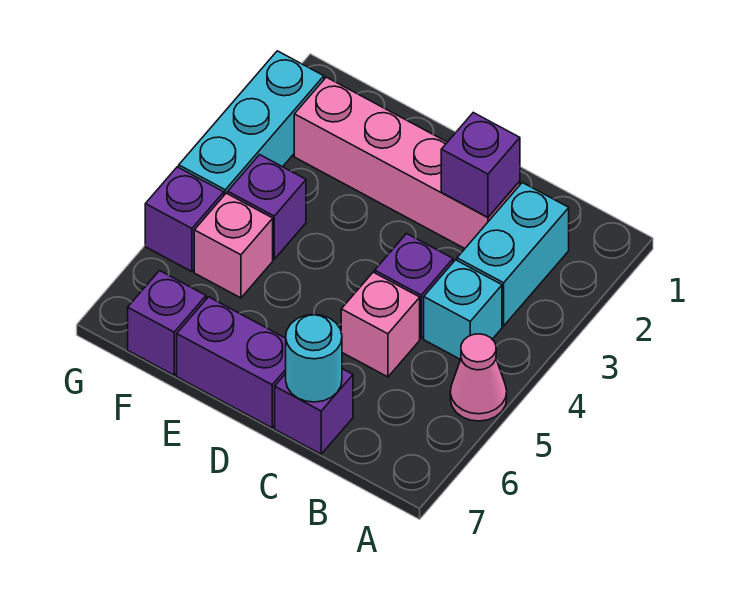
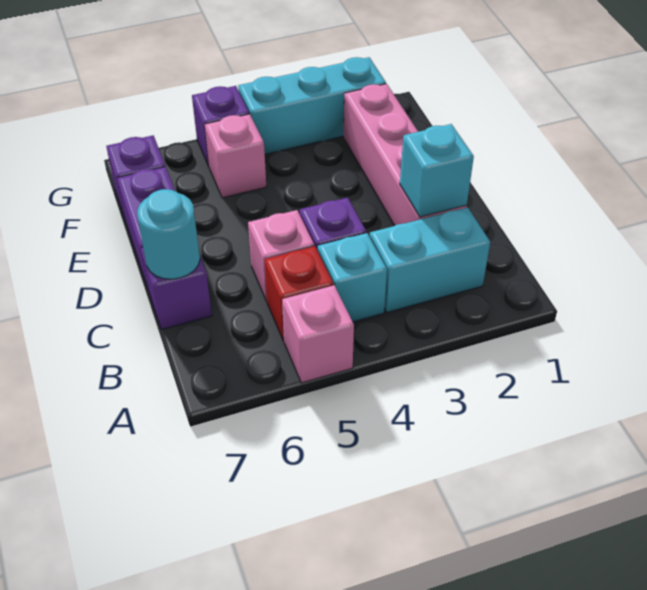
pink cone A5 level 1 -> pink brick A5 level 1
none -> red brick B5 level 1
purple brick C2 level 2 -> cyan brick C2 level 2
purple brick F4 level 1 -> none

